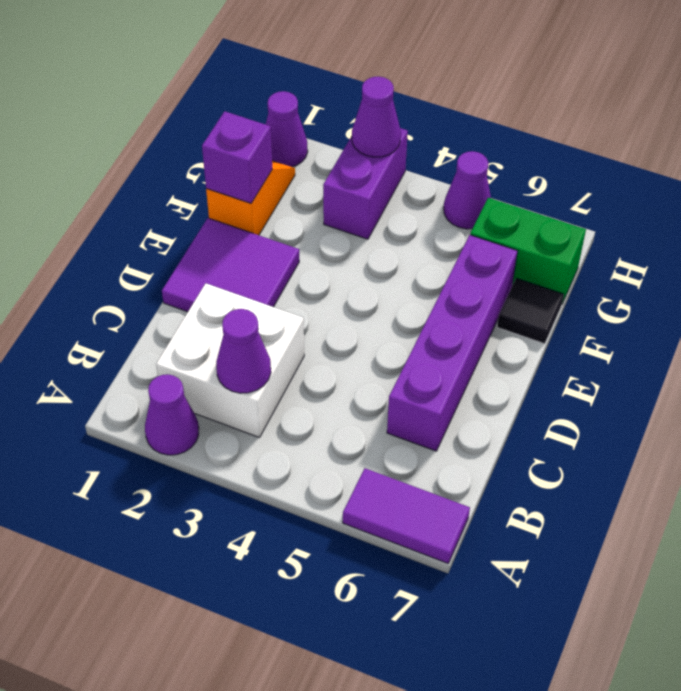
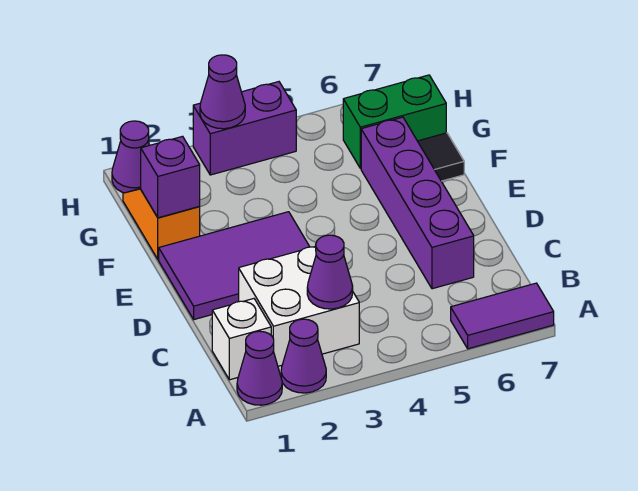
none -> white brick B1 level 1
purple tile D1:E2 level 1 -> purple tile D1:E3 level 1
purple brick G3:H3 level 1 -> purple brick H3:H4 level 1
purple cone H5 level 1 -> purple cone A1 level 1

